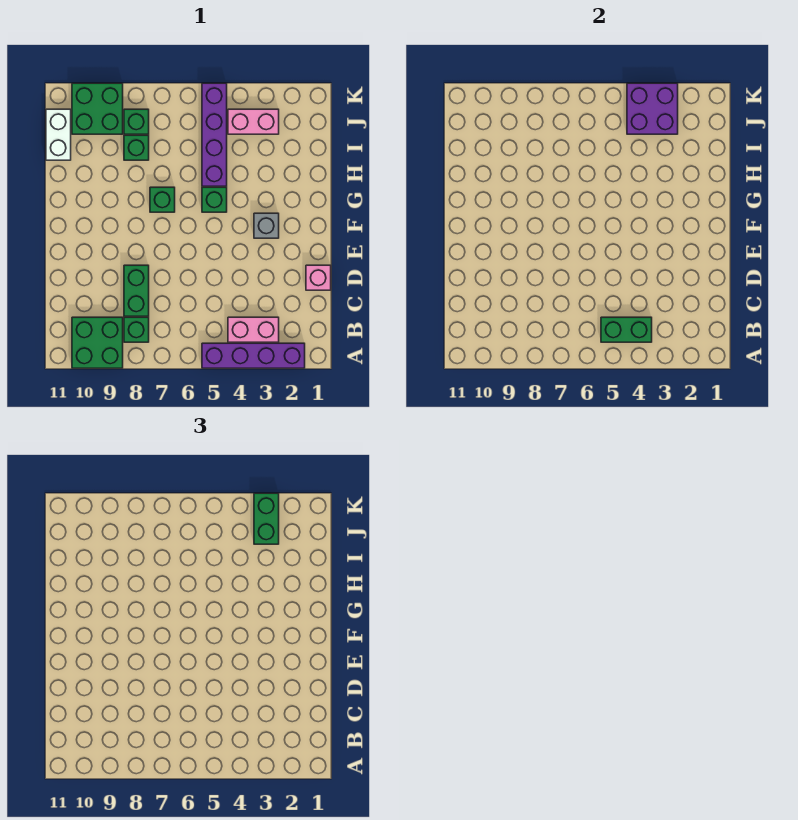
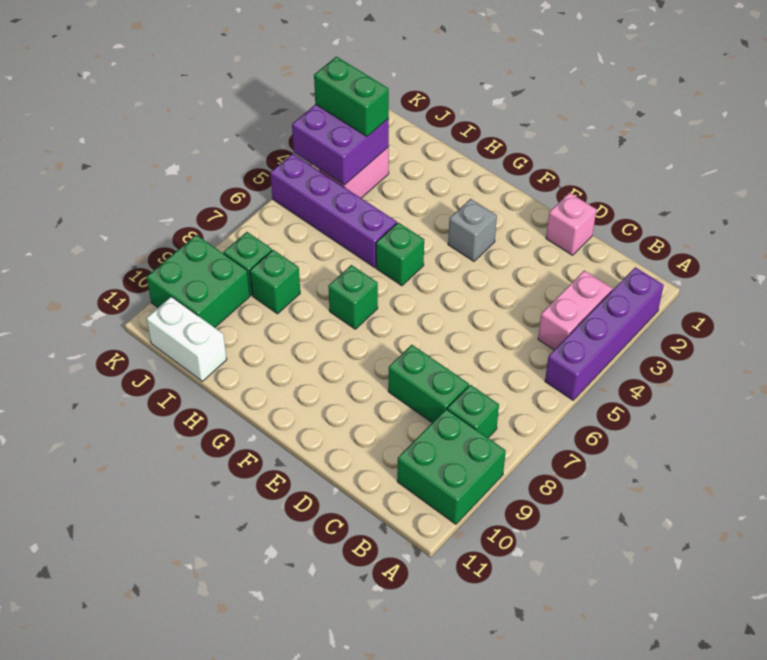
green brick B4:B5 level 2 -> none

